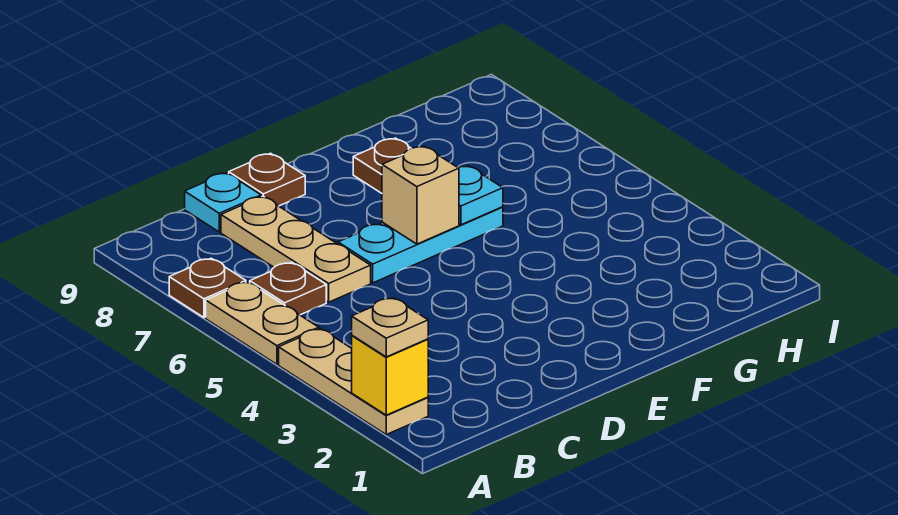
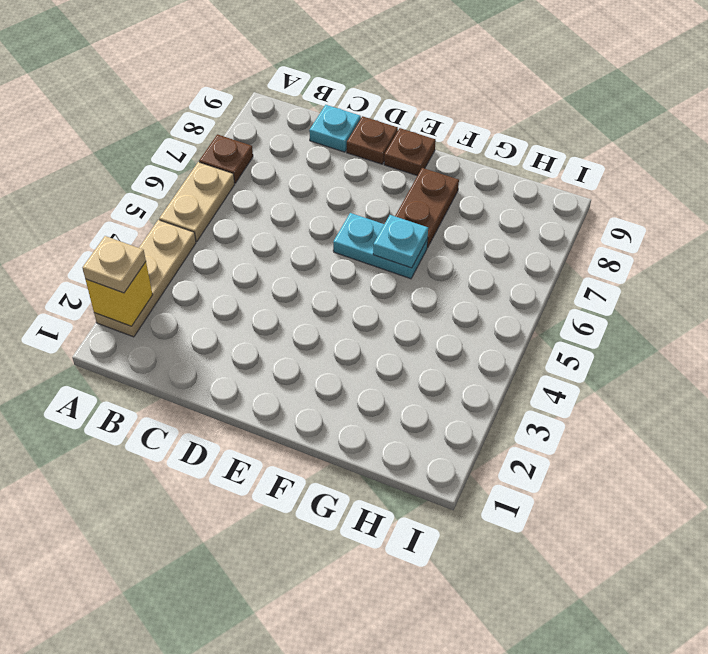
brown plate B6 level 1 -> brown plate E9 level 1
tan plate C6:C8 level 1 -> none
cyan plate D6:F6 level 1 -> cyan plate E6:F6 level 1
tan brick E6 level 2 -> none

